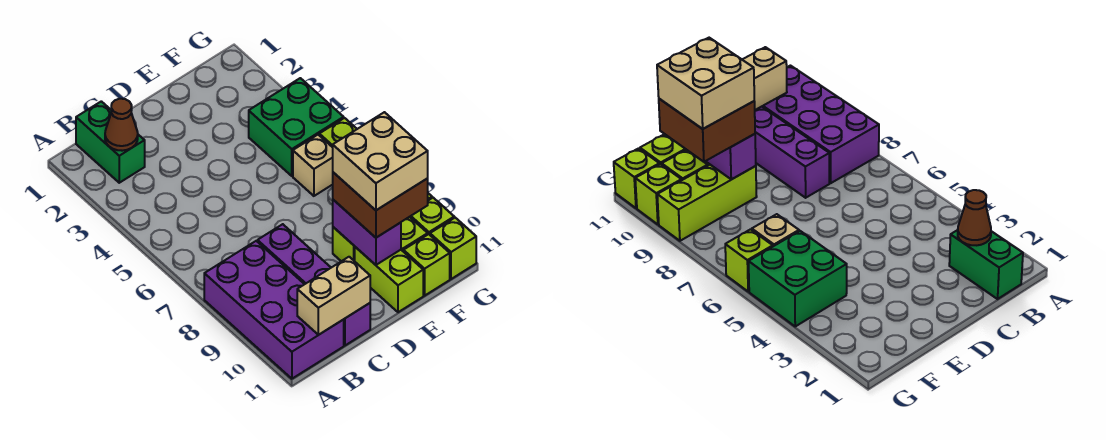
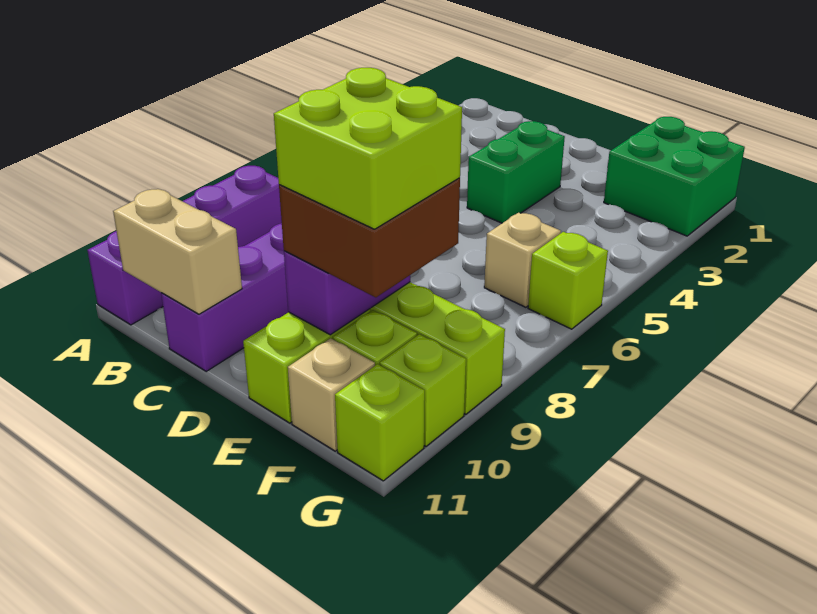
purple brick A8:B11 level 1 -> purple brick A8:A11 level 1
green brick B1:B2 level 1 -> green brick D3:D4 level 1
brown cone B2 level 2 -> none
tan brick E9:F10 level 4 -> lime brick E9:F10 level 4
green brick F4:G5 level 1 -> green brick F1:G2 level 1
lime brick F11 level 1 -> tan brick F11 level 1

